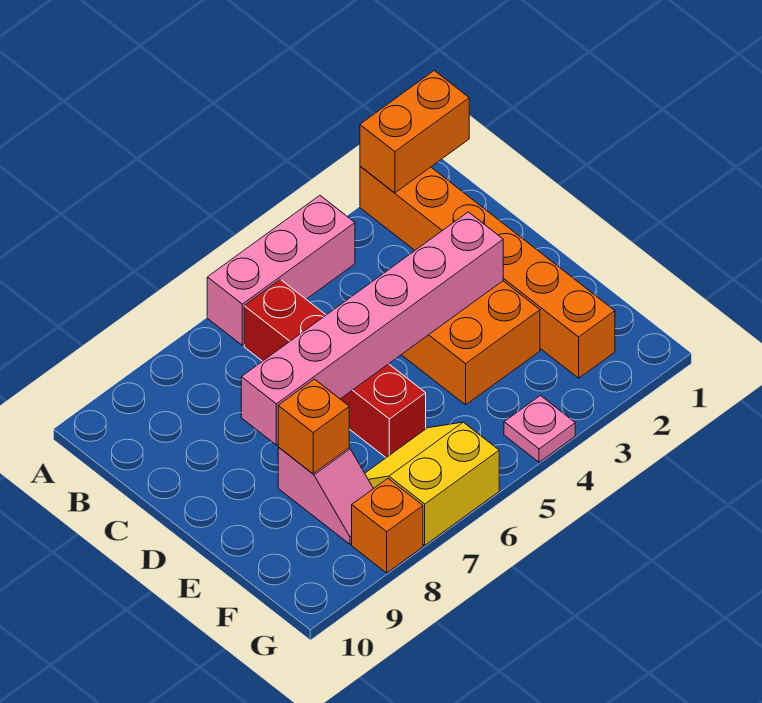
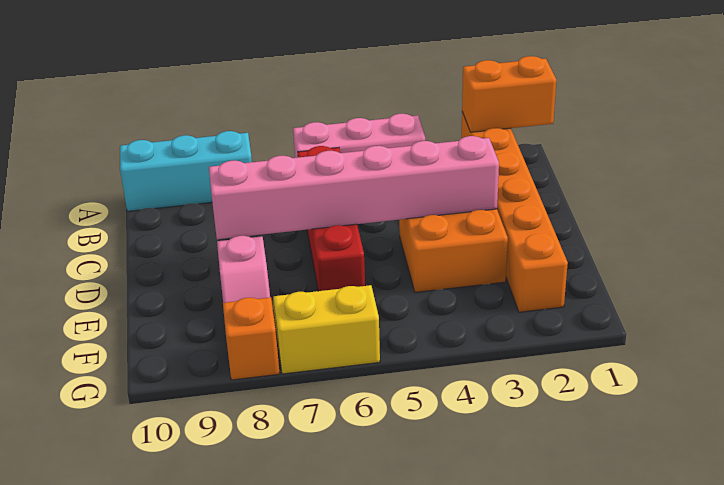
none -> cyan brick A8:A10 level 1
orange brick E8 level 2 -> none
pink plate G4 level 1 -> none

